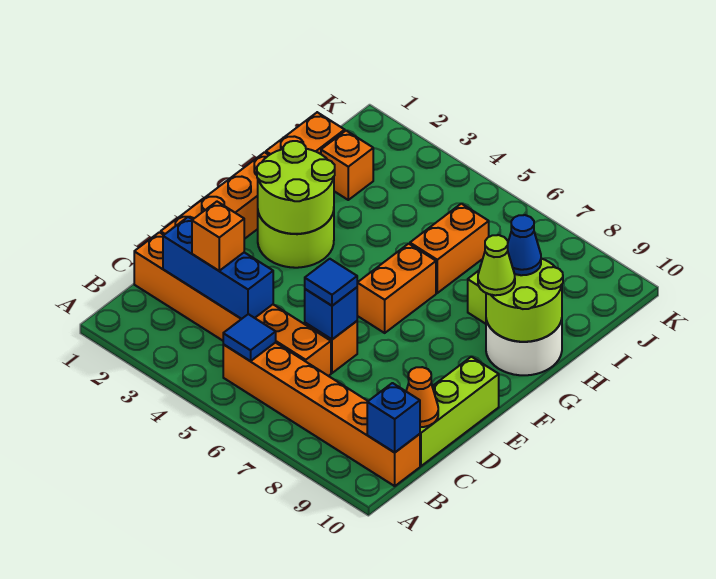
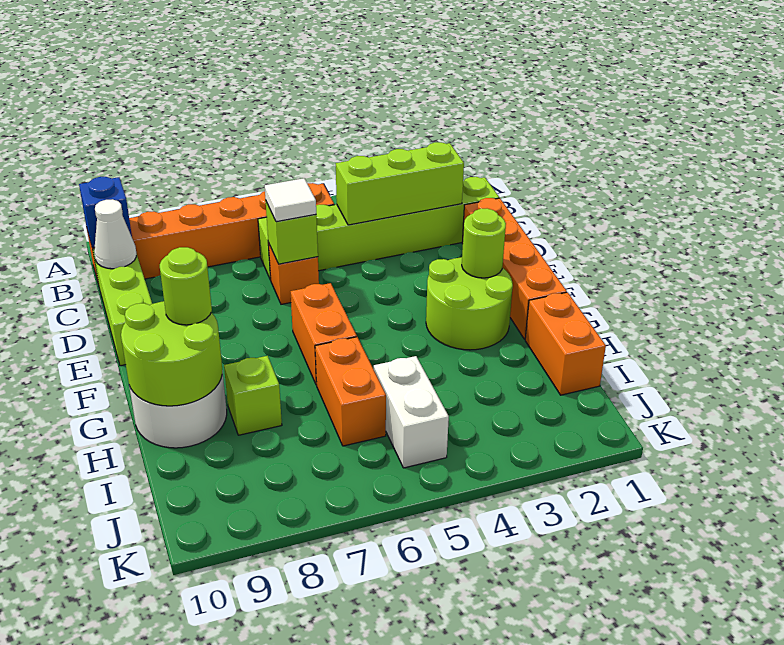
blue tile B5 level 2 -> none
orange brick C1:C6 level 1 -> lime brick C1:C6 level 1
blue brick C2:C4 level 2 -> lime brick C2:C4 level 2
orange brick C3 level 3 -> none
orange cone C10 level 2 -> white cone C10 level 2
blue brick D6 level 2 -> lime brick D6 level 2
blue tile D6 level 3 -> white tile D6 level 3
lime round brick F2:G3 level 2 -> lime round brick F2 level 2
lime cone G9 level 3 -> lime round brick G9 level 3
blue cone H9 level 3 -> none
orange brick I2 level 1 -> none
none -> white brick I5:J5 level 1

